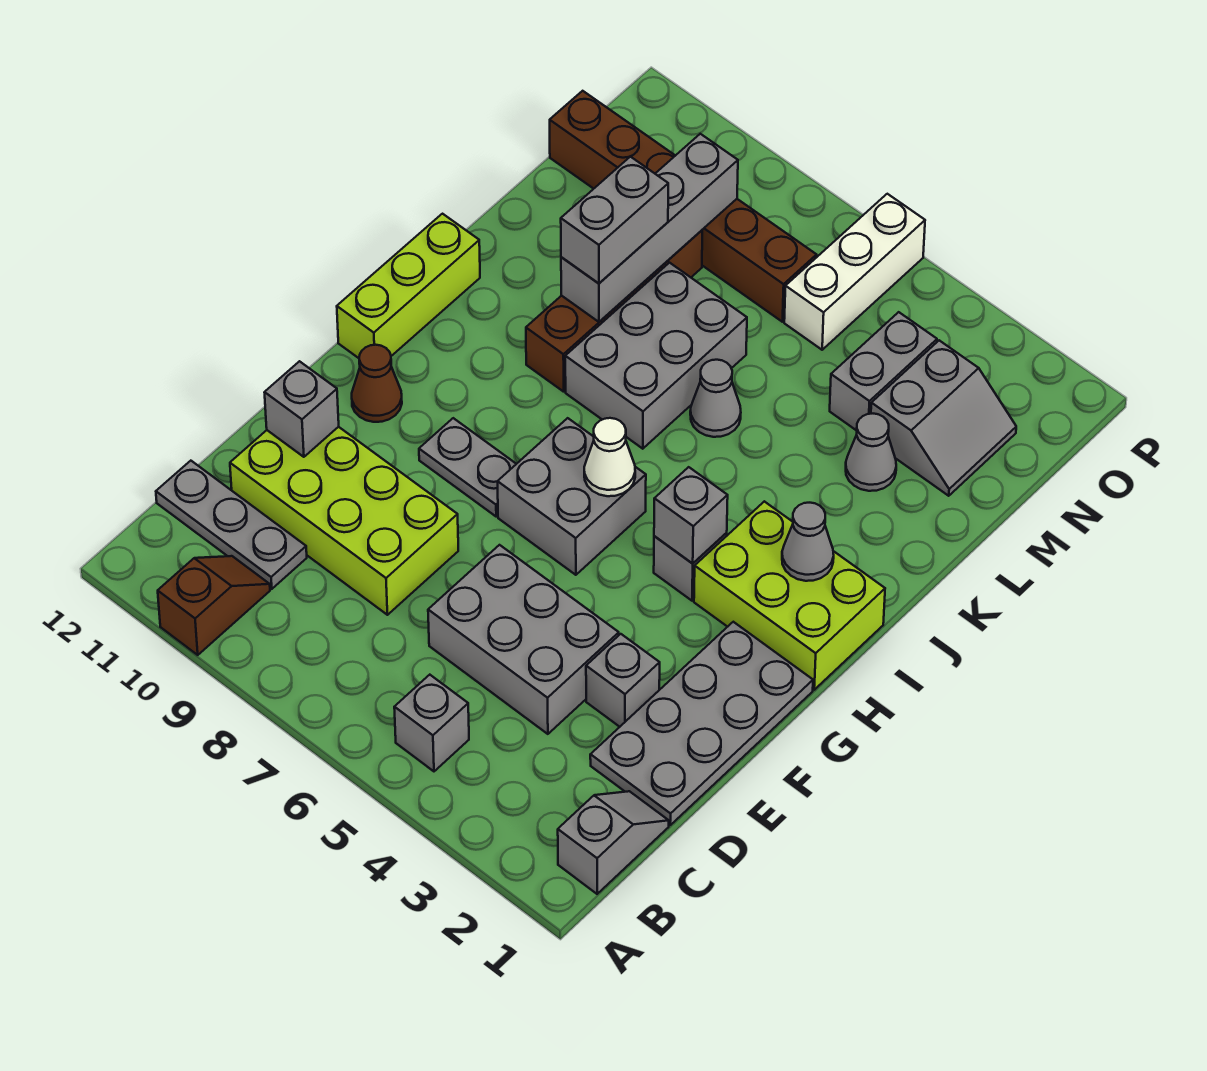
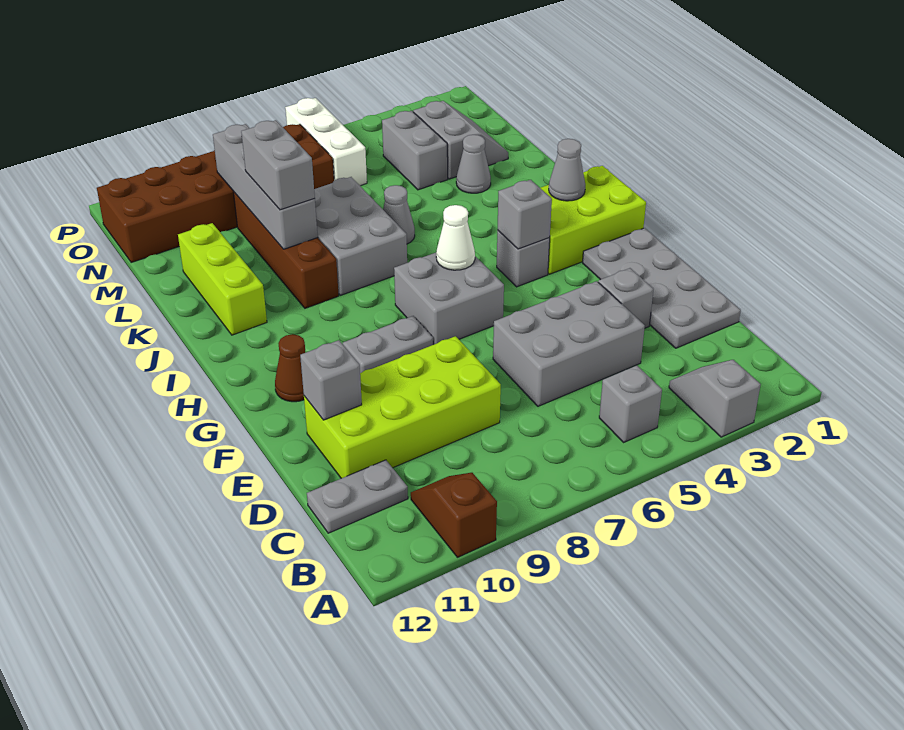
grey slope B1:C1 level 1 top B -> grey slope A3:B3 level 1 top A
grey plate C10:C12 level 1 -> grey plate C11:C12 level 1
lime brick H12:J12 level 1 -> lime brick J11:L11 level 1
brown brick N7:N12 level 1 -> brown brick N7:O12 level 1

